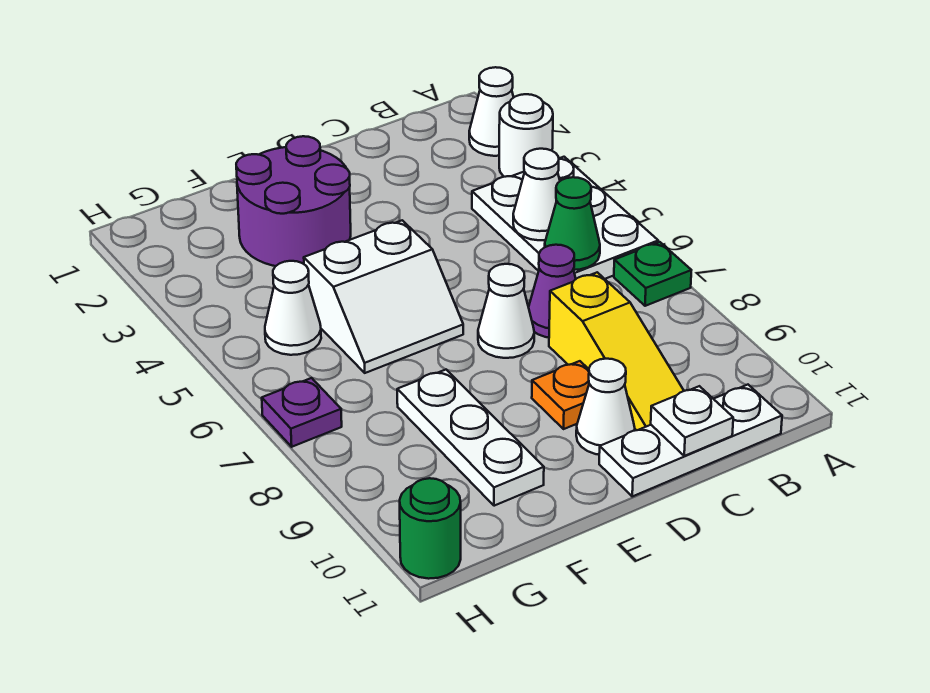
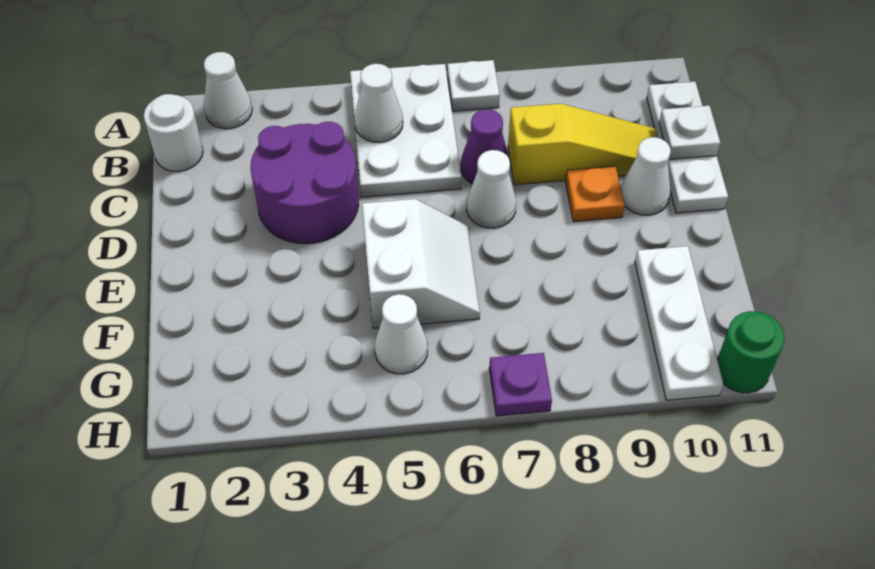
white round brick A3 level 1 -> white round brick B1 level 1
white plate A4:B6 level 1 -> white plate A5:C6 level 1
green plate A7 level 1 -> white plate A7 level 1
green cone B6 level 2 -> none
purple round brick E2:F3 level 1 -> purple round brick C3:D4 level 1
white plate F8:F10 level 1 -> white plate F10:H10 level 1

